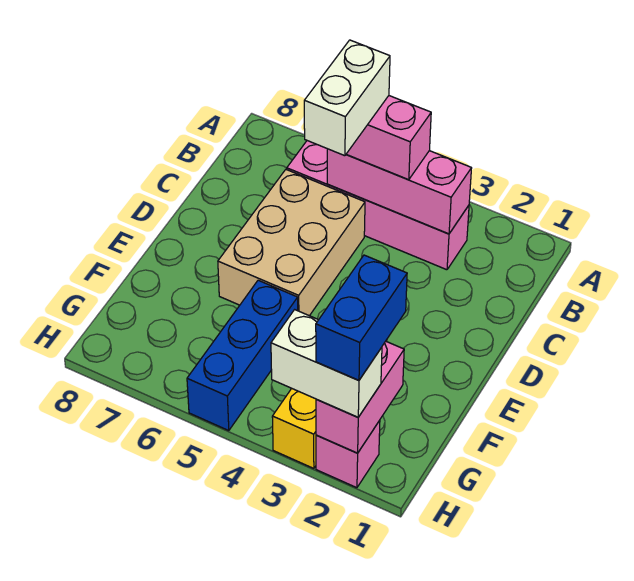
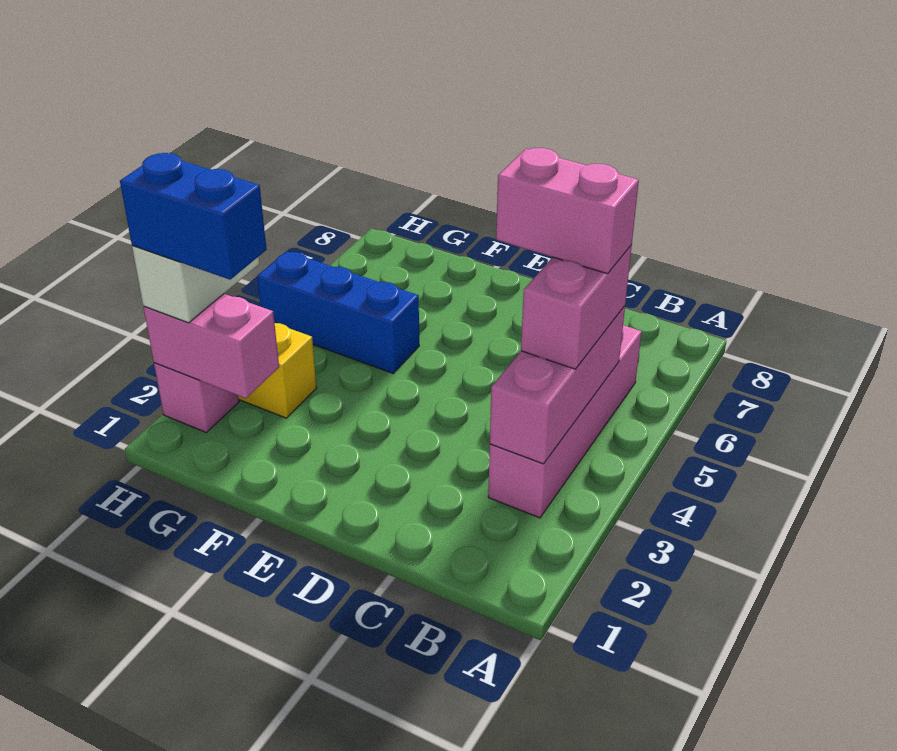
white brick B5:C5 level 4 -> pink brick B5:C5 level 4
tan brick C5:E6 level 1 -> none

